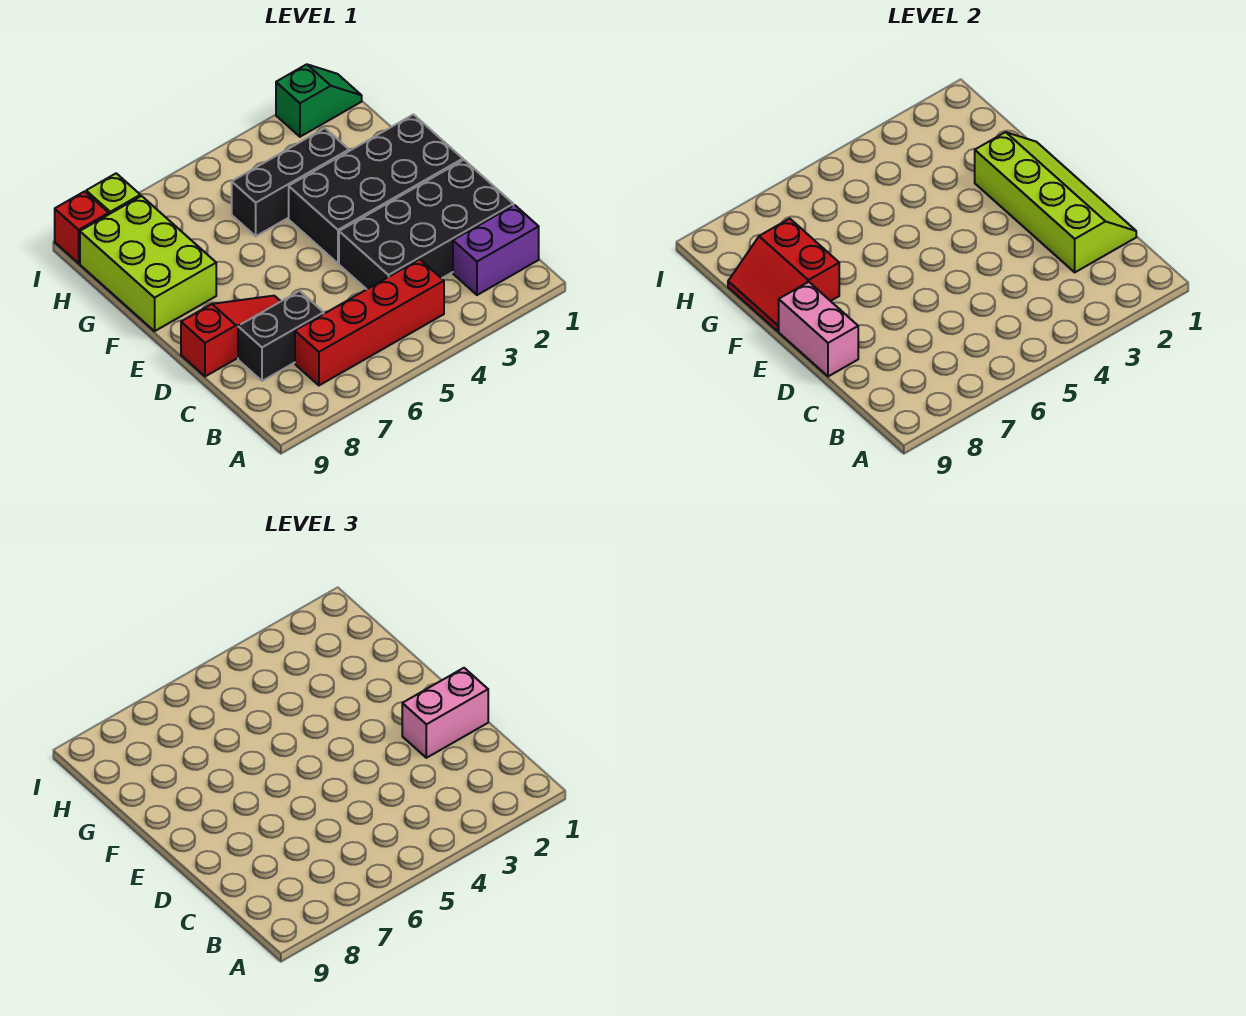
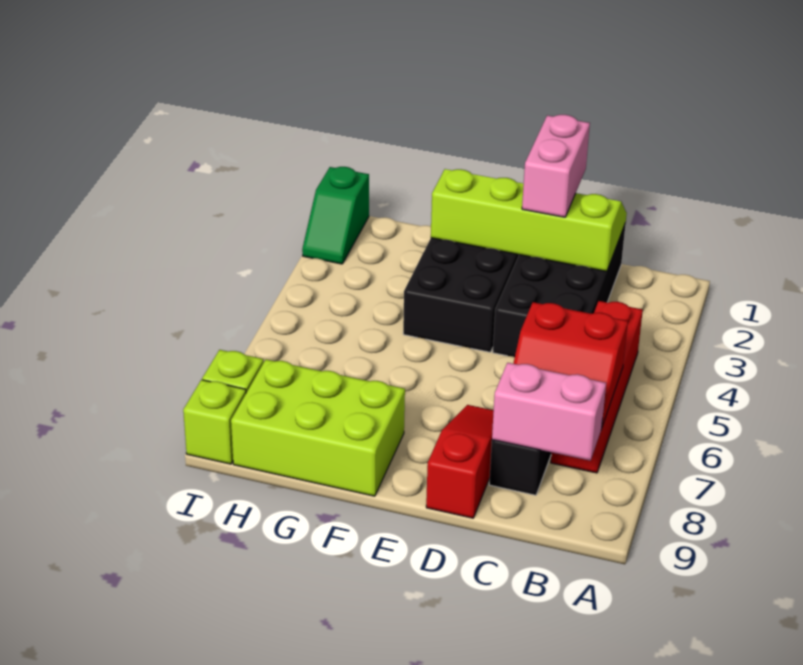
purple brick B1:B2 level 1 -> none
pink brick D9:E9 level 2 -> pink brick B8:C8 level 2
red slope F8:G9 level 2 top 8 -> red slope B6:C7 level 2 top 6
black brick G3:G5 level 1 -> none
green slope I1:I2 level 1 top 2 -> green slope I1:I2 level 1 top 1
red brick I9 level 1 -> lime brick I9 level 1

